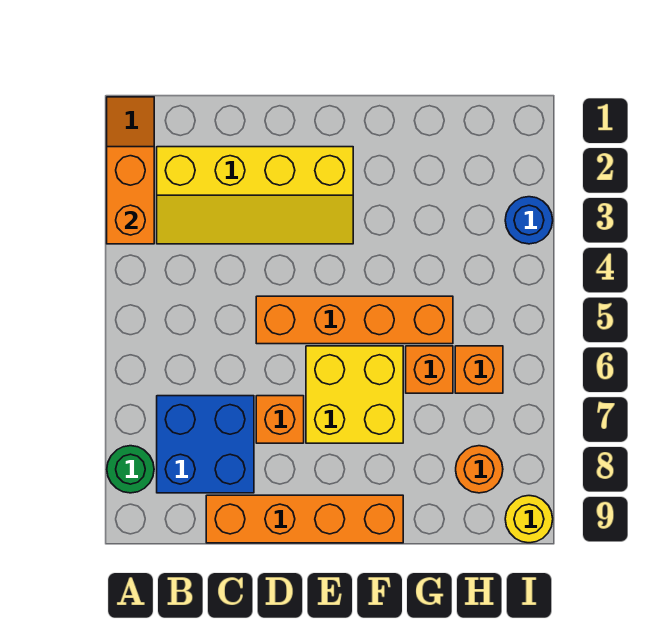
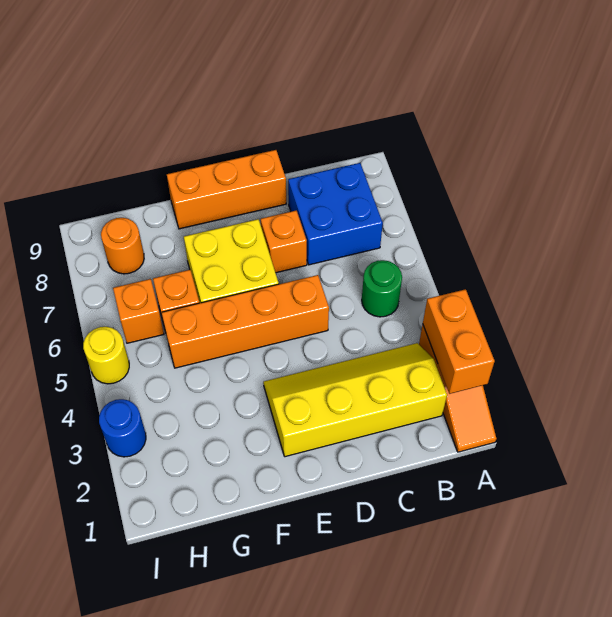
green round brick A8 level 1 -> green round brick B5 level 1
orange brick C9:F9 level 1 -> orange brick D9:F9 level 1
yellow round brick I9 level 1 -> yellow round brick I5 level 1

